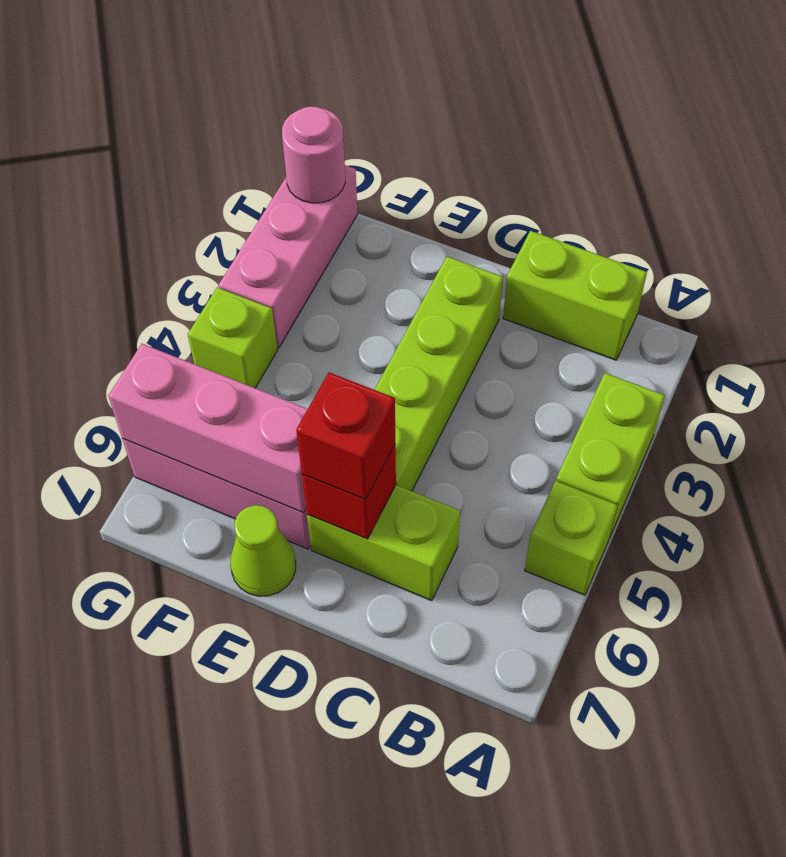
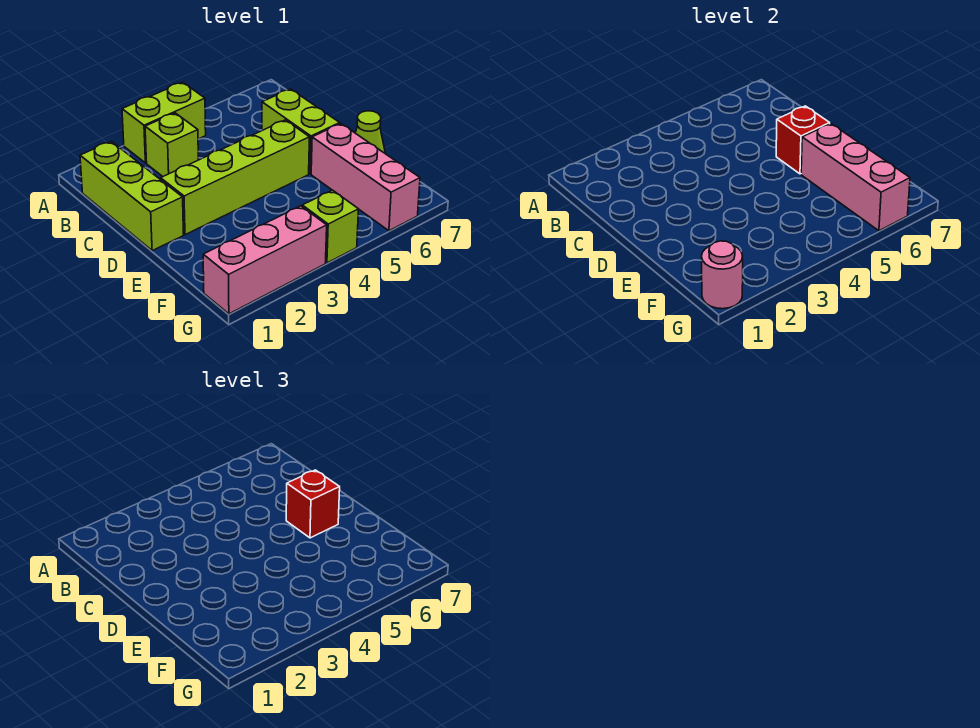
lime brick A5 level 1 -> lime brick B3 level 1
lime brick B1:C1 level 1 -> lime brick B1:D1 level 1

